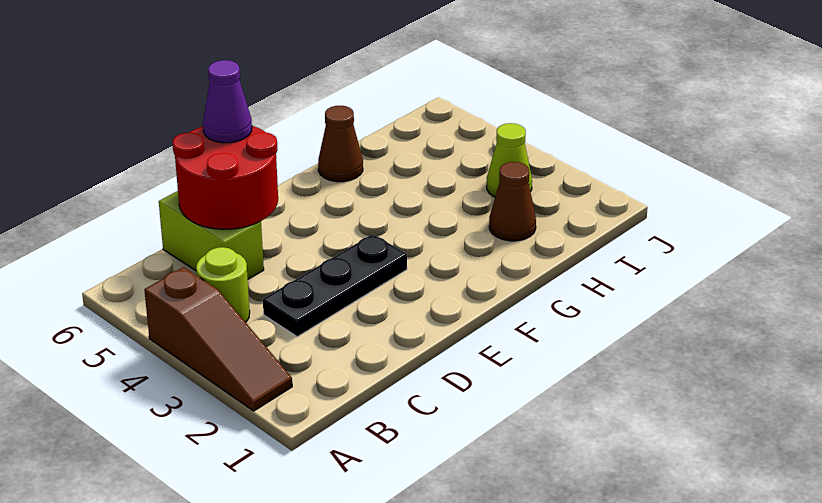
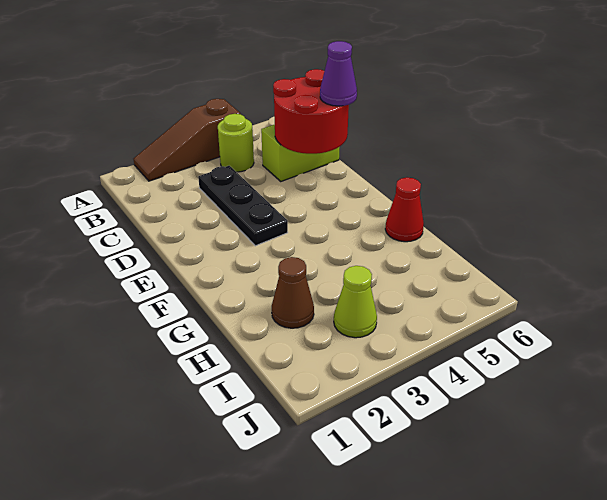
brown cone G6 level 1 -> red cone G6 level 1

